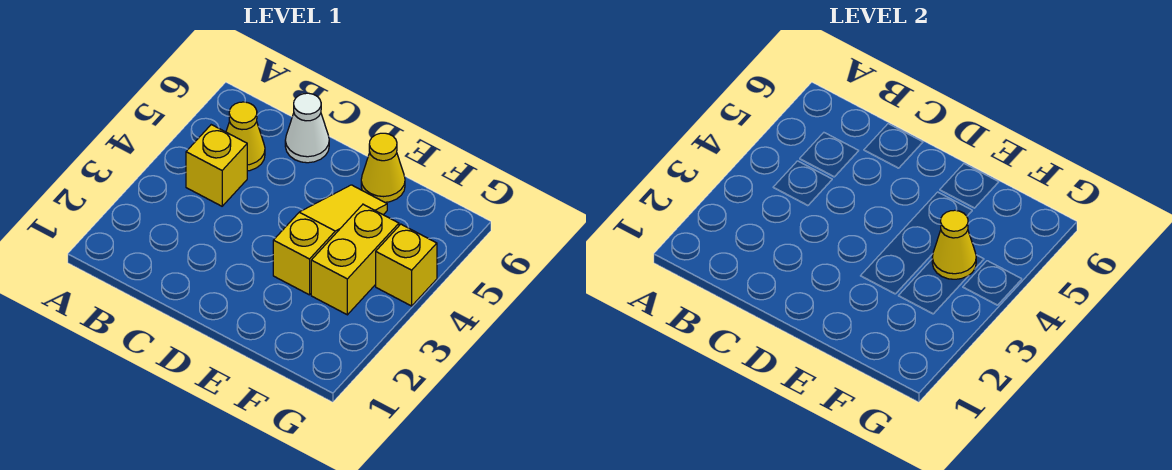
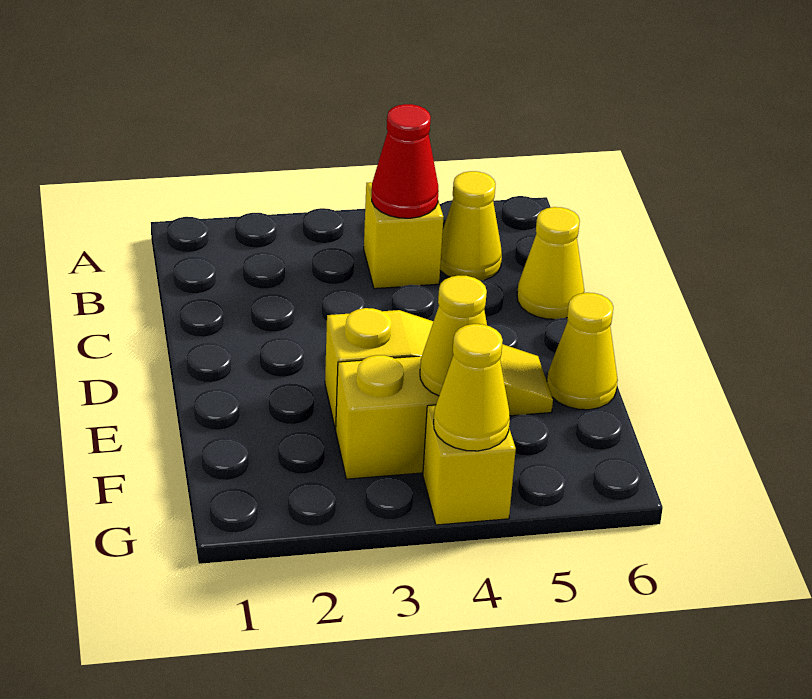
none -> red cone B4 level 2
white cone C6 level 1 -> yellow cone C6 level 1
none -> yellow cone G4 level 2

